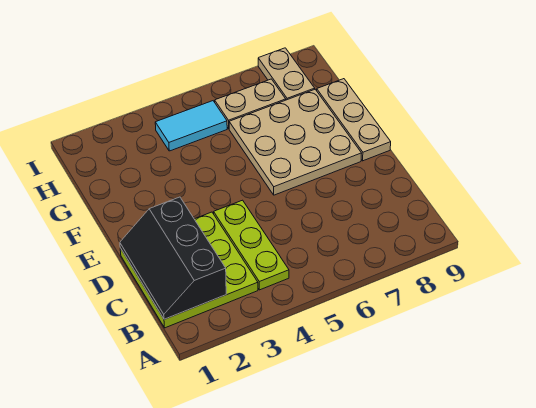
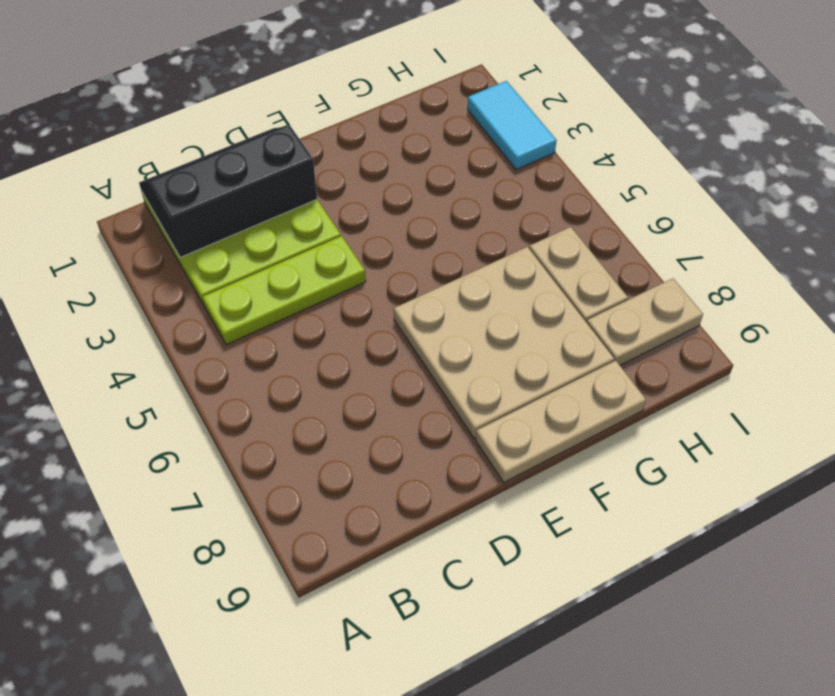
cyan tile H4:H5 level 1 -> cyan tile I2:I3 level 1

